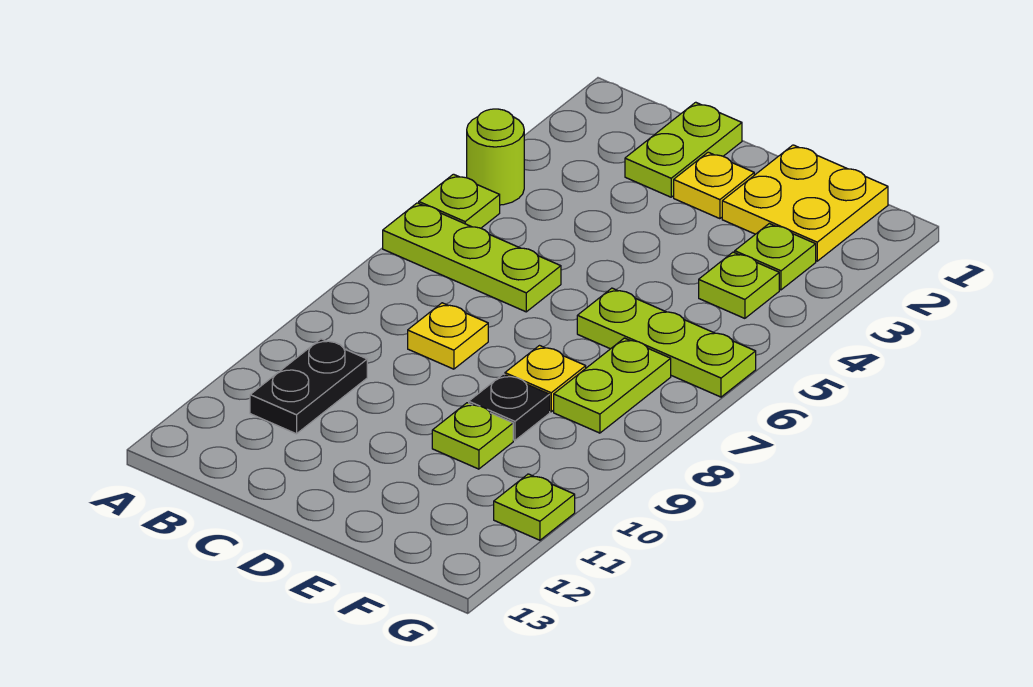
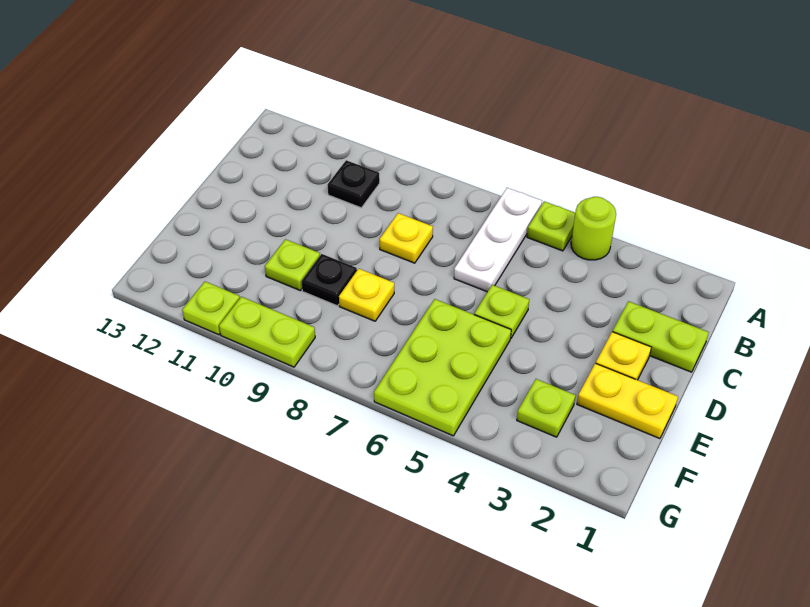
lime plate A6:C6 level 1 -> white plate A6:C6 level 1
black plate B10:B11 level 1 -> black plate B10 level 1
yellow plate E1:F2 level 1 -> yellow plate E1:E2 level 1
lime plate E6:G6 level 1 -> lime plate E5:G6 level 1
lime plate F4 level 1 -> lime plate D5 level 1
lime plate F7:F8 level 1 -> lime plate G9:G10 level 1

